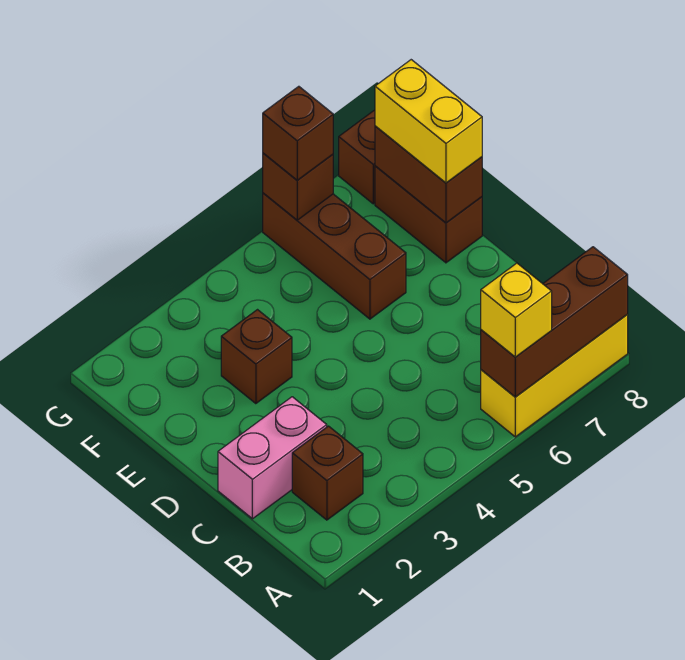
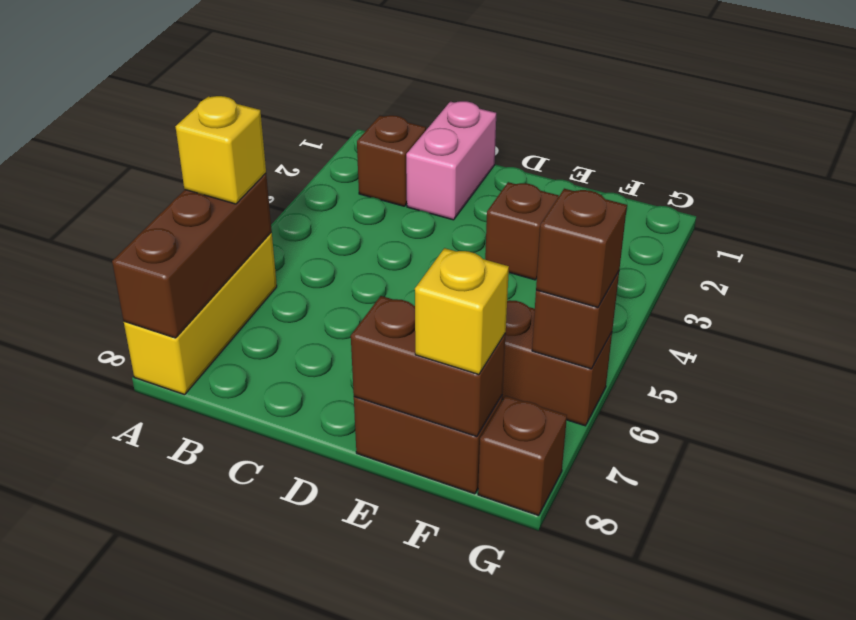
yellow brick E8:F8 level 3 -> yellow brick F8 level 3

